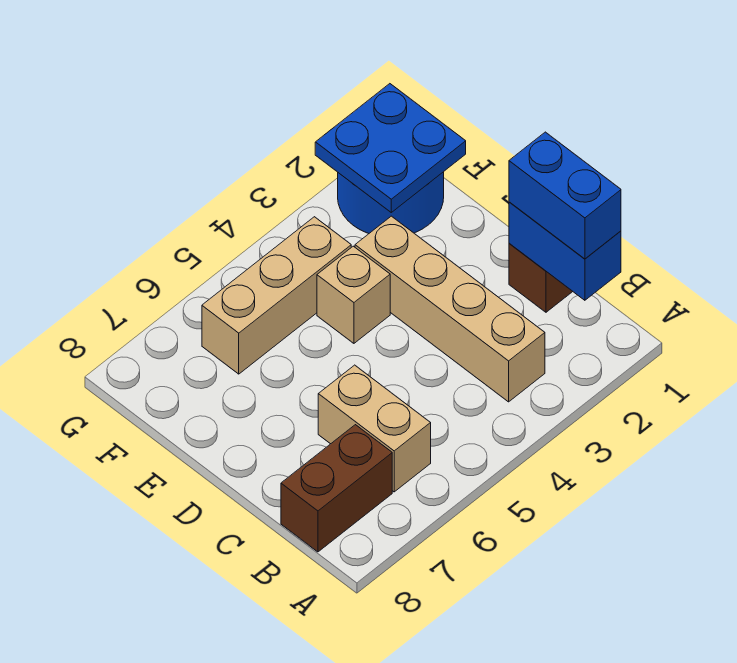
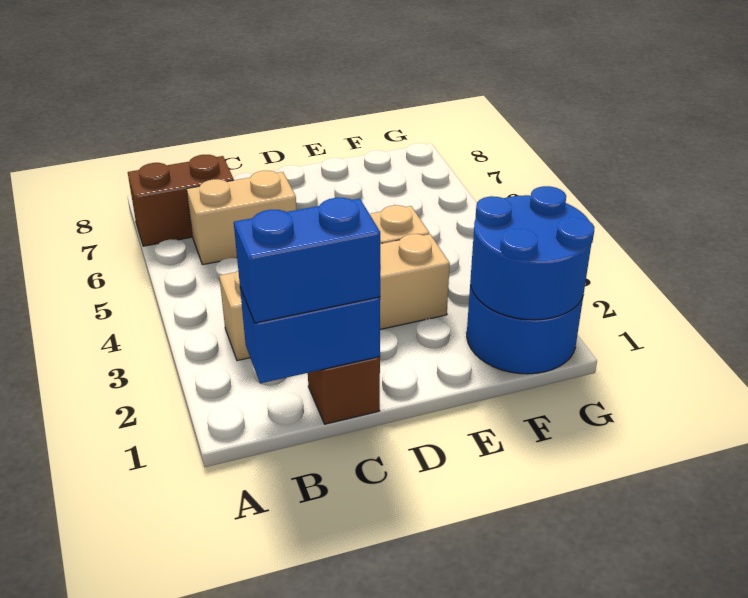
brown brick B7:B8 level 1 -> brown brick A7:B7 level 1
blue plate F1:G2 level 2 -> blue round brick F1:G2 level 2
tan brick F4:F6 level 1 -> none

